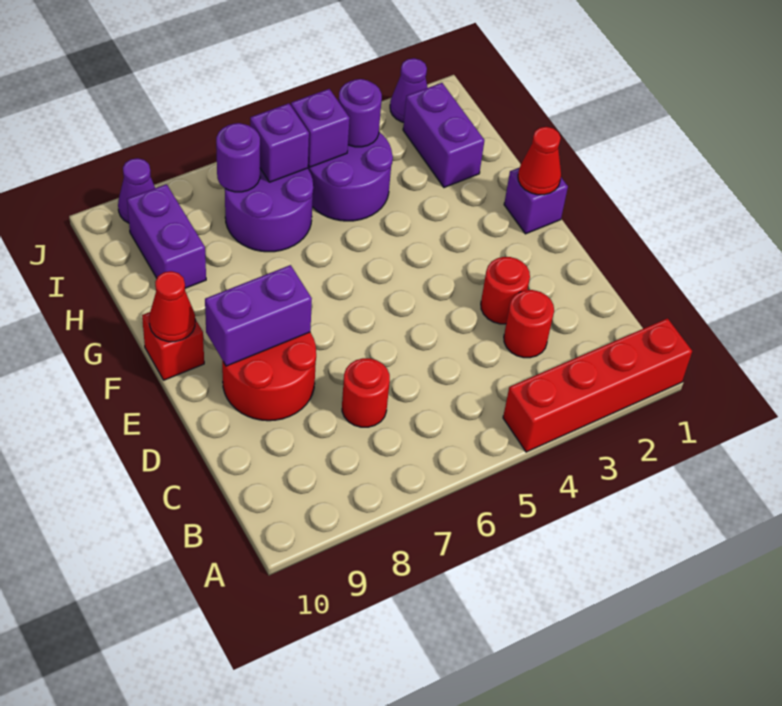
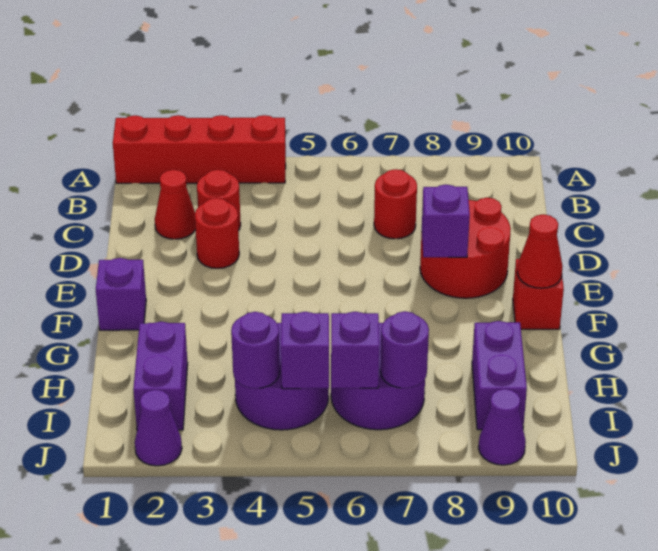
purple brick E8:E9 level 2 -> purple brick E8 level 2
red cone F1 level 2 -> red cone C2 level 1

